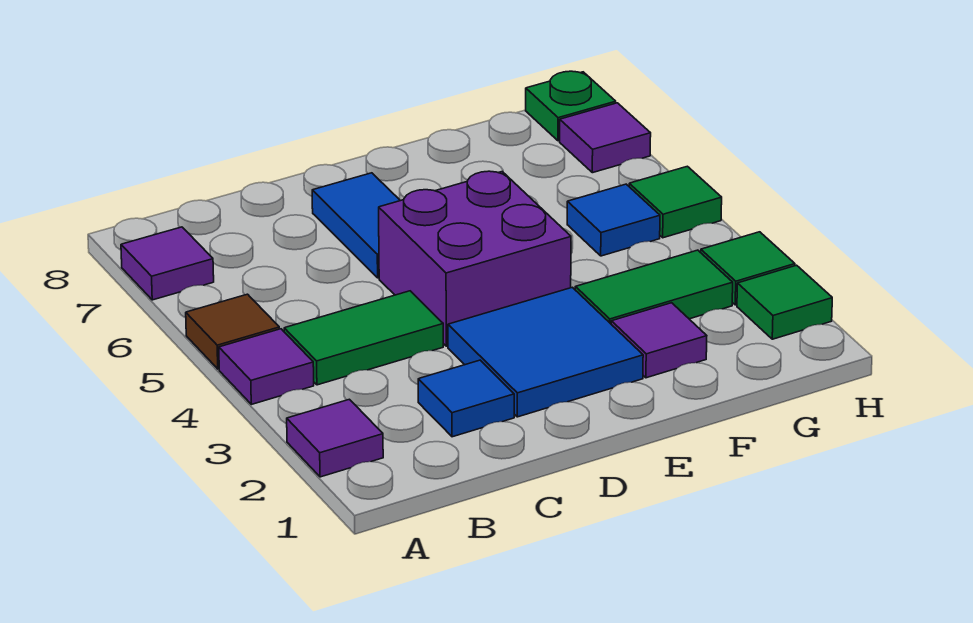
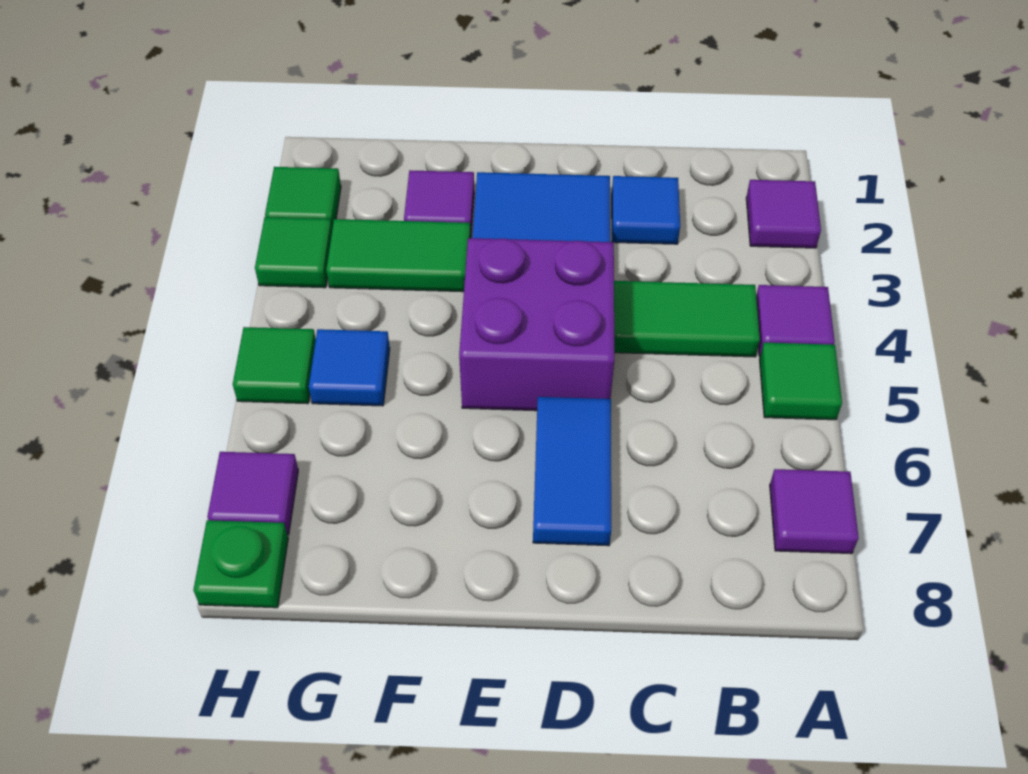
brown tile A5 level 1 -> green tile A5 level 1

